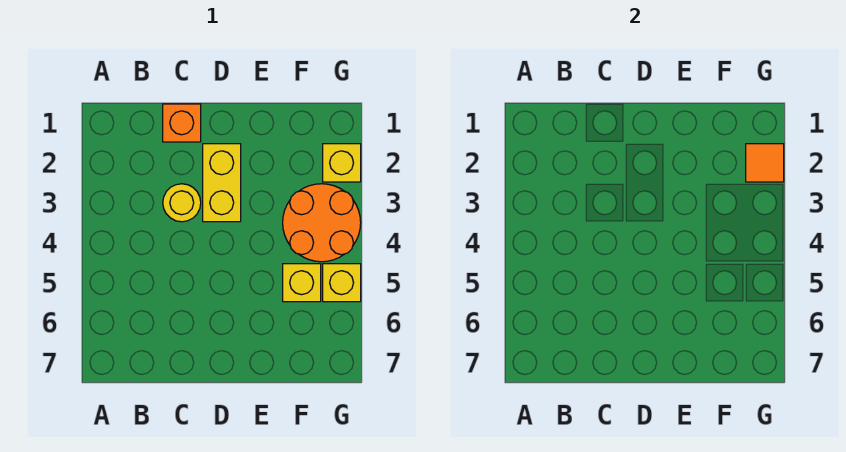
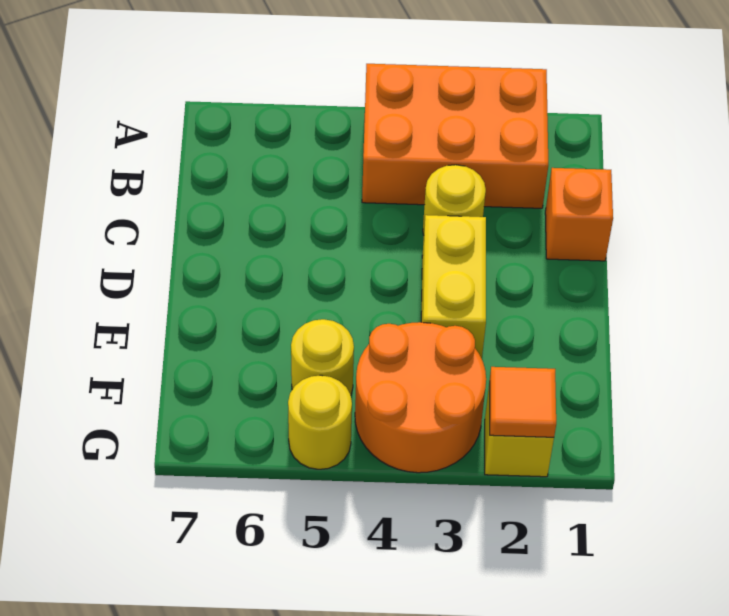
none -> orange brick A2:B4 level 1
yellow brick D2:D3 level 1 -> yellow brick D3:E3 level 1
yellow brick F5 level 1 -> yellow round brick F5 level 1
yellow brick G5 level 1 -> yellow round brick G5 level 1

